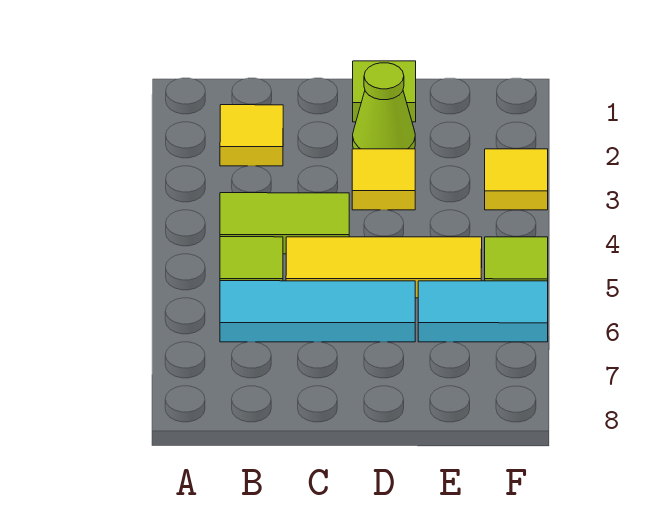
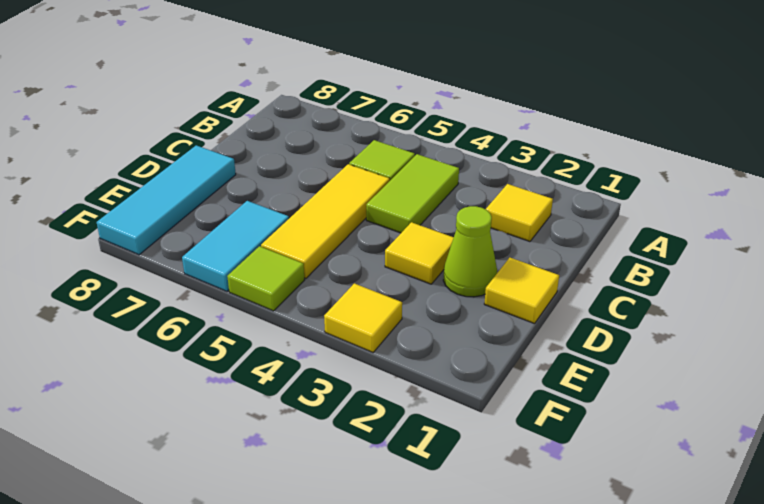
cyan tile B6:D6 level 1 -> cyan tile D8:F8 level 1
lime tile D1 level 1 -> yellow tile D1 level 1

